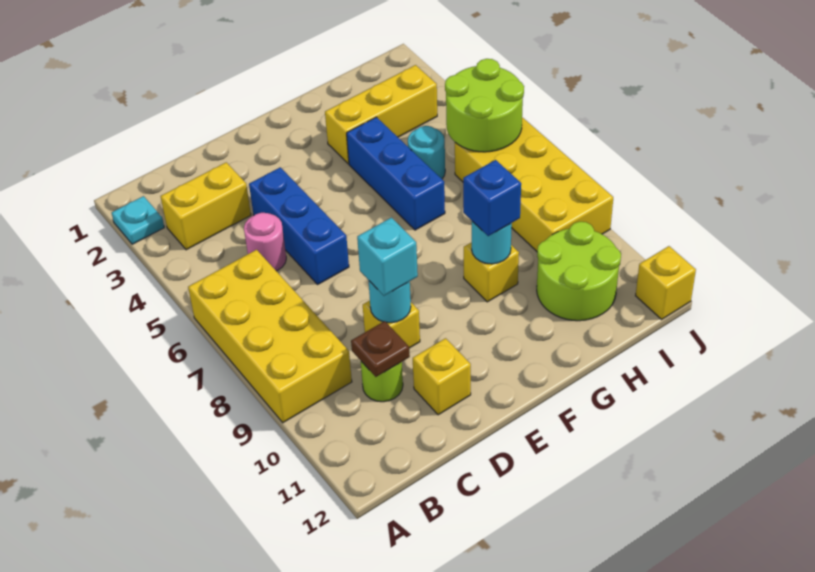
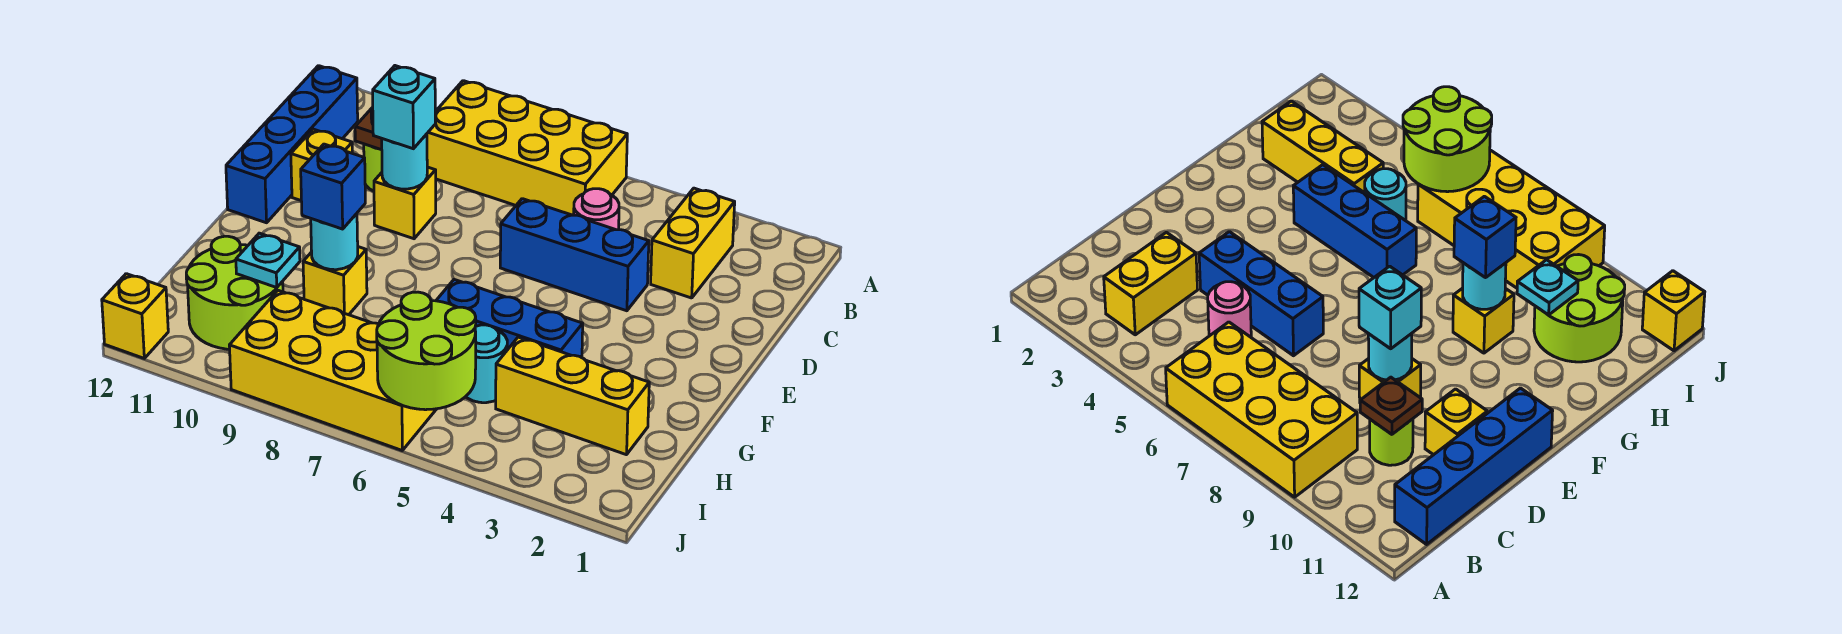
cyan plate A2 level 1 -> cyan plate H10 level 2
none -> blue brick B12:E12 level 1
yellow brick G3:I3 level 1 -> yellow brick H2:H4 level 1

